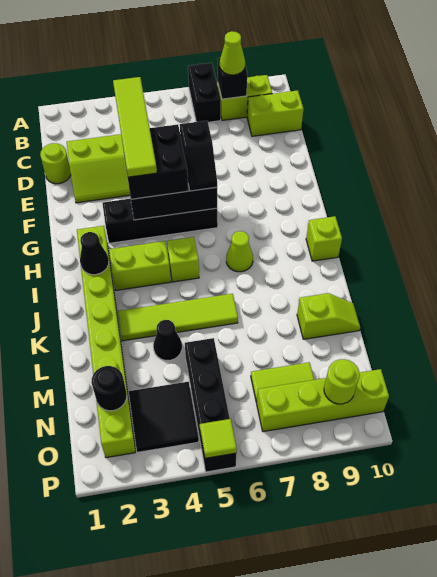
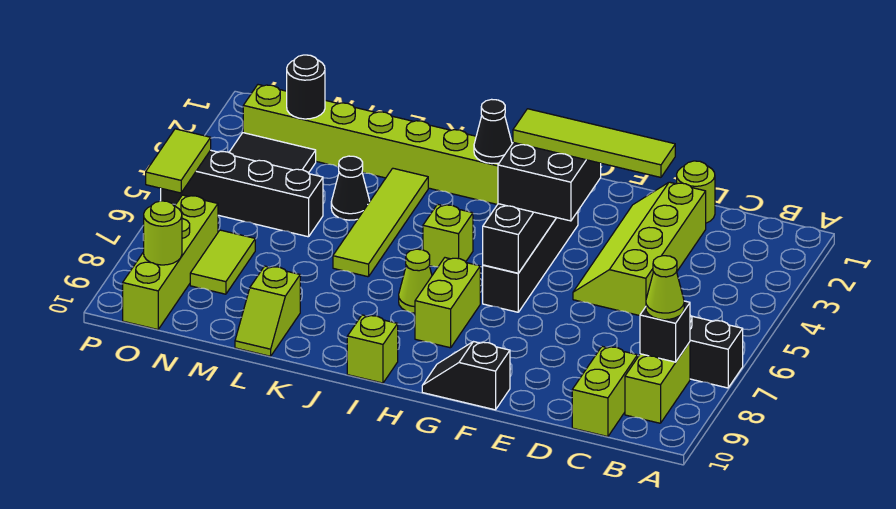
black slope F6:G6 level 3 top F -> black slope F10:G10 level 1 top F
lime brick I3:I4 level 1 -> lime brick H7:H8 level 1
lime tile P5 level 2 -> lime tile P5:P6 level 2

